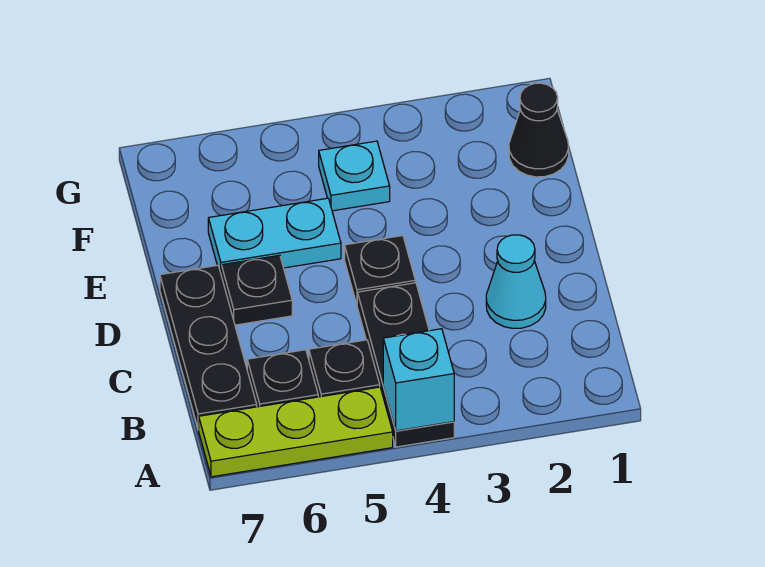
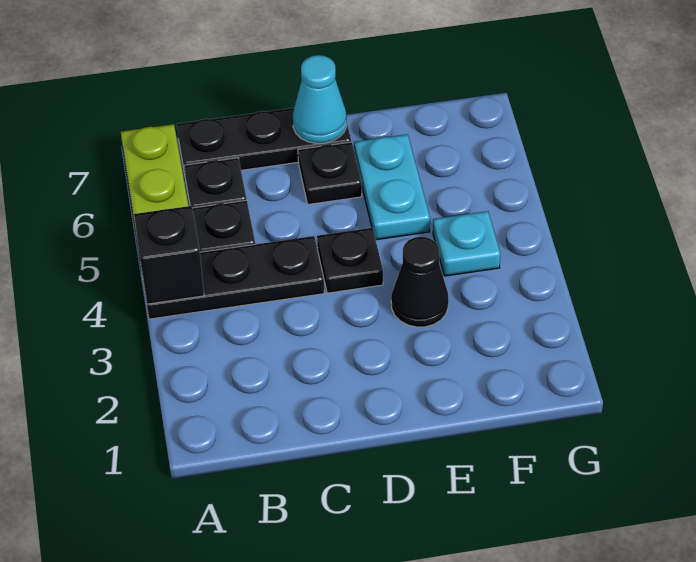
cyan brick A4 level 2 -> black brick A4 level 2
cyan cone C2 level 1 -> cyan cone D7 level 2
black cone F1 level 1 -> black cone E3 level 1

